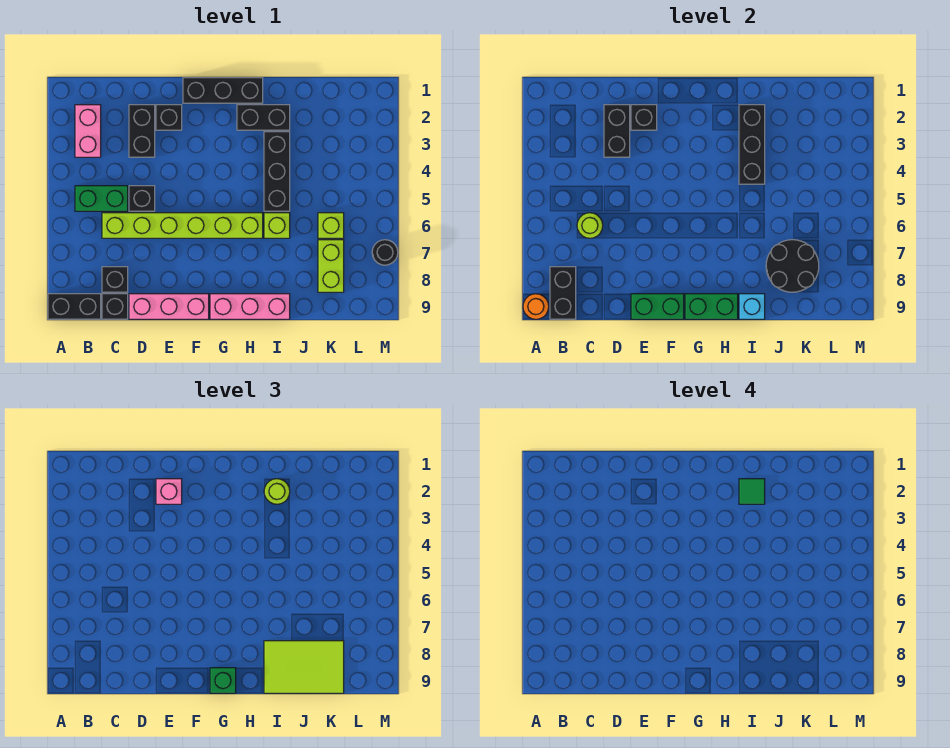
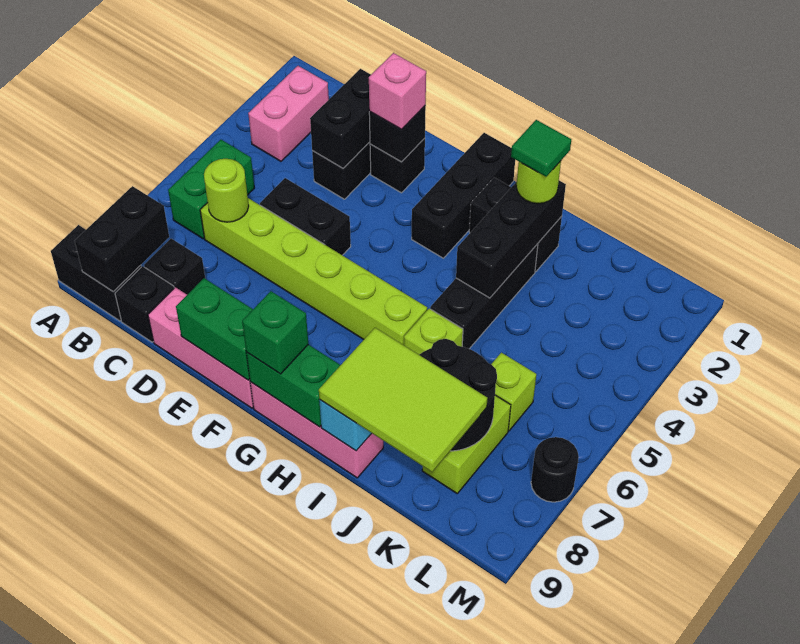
orange round brick A9 level 2 -> none
green brick B5:C5 level 1 -> green brick B5:B6 level 1
black brick D5 level 1 -> black brick D5:E5 level 1
black brick F1:H1 level 1 -> black brick G1:G3 level 1

